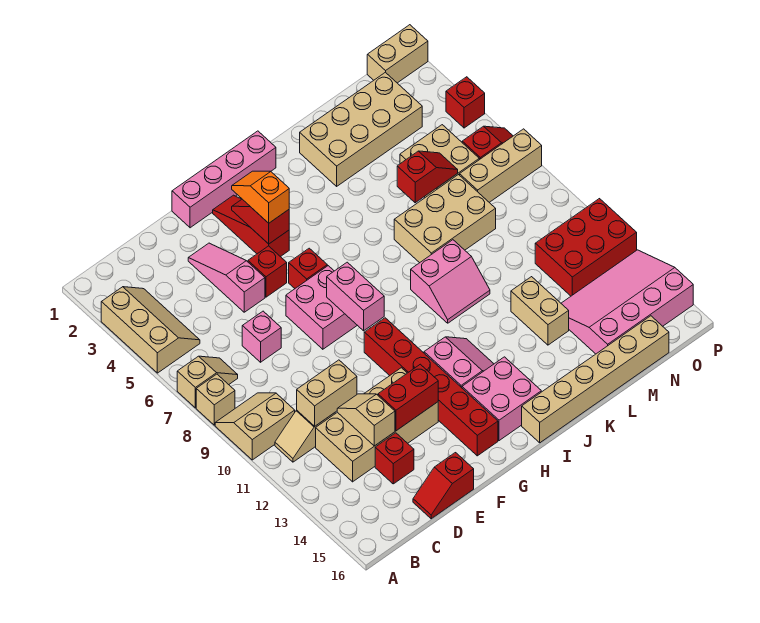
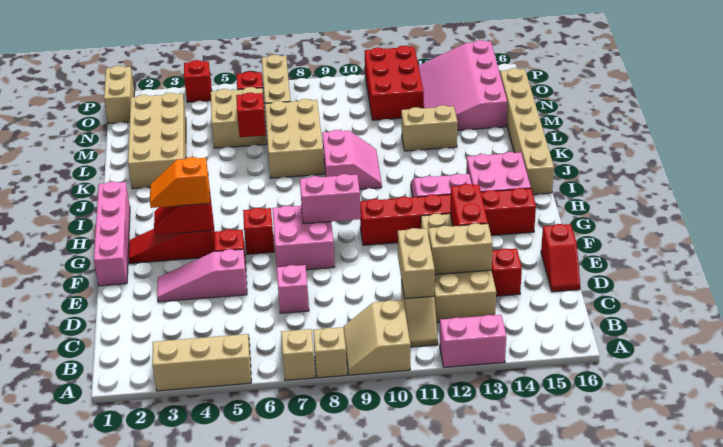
none -> pink brick A12:A13 level 1
tan slope D12:D13 level 2 top 13 -> tan brick D12:D13 level 2

